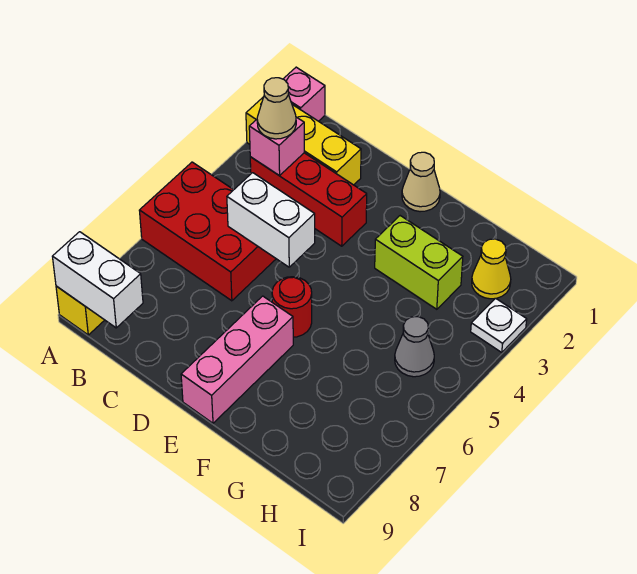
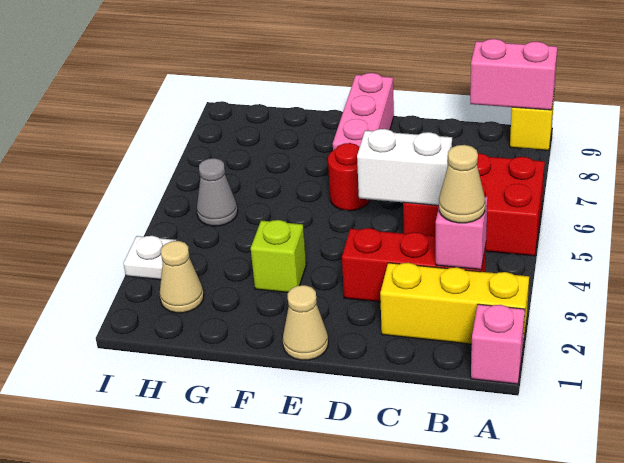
white brick A9:B9 level 2 -> pink brick A9:B9 level 2
lime brick F3:G3 level 1 -> lime brick F3 level 1
yellow cone H2 level 1 -> tan cone H2 level 1

